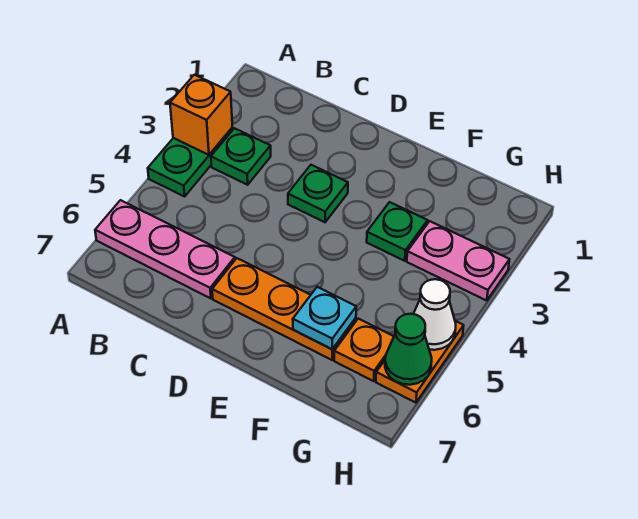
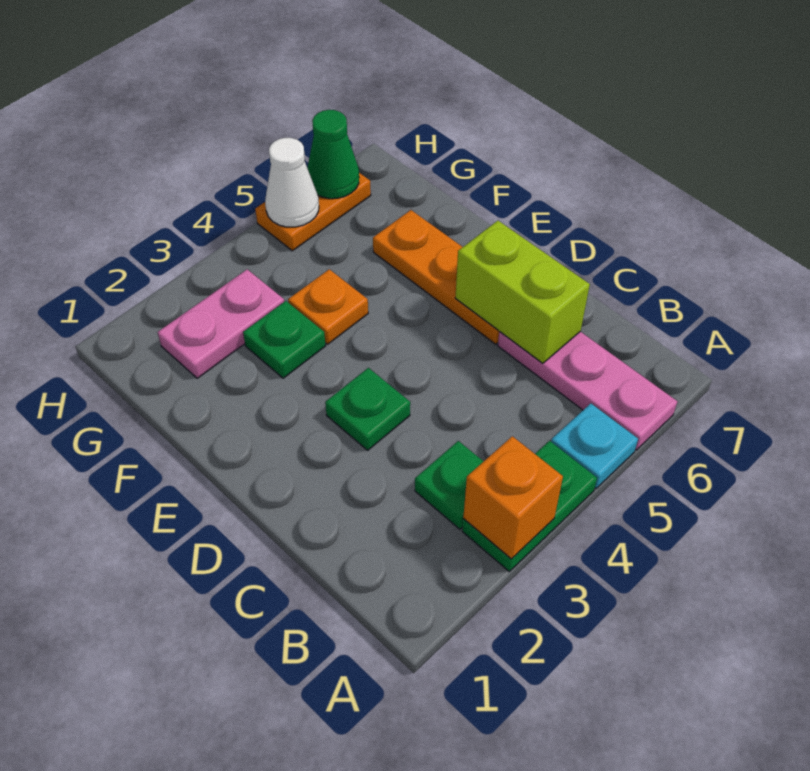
none -> lime brick C6:D6 level 2
cyan plate F6 level 2 -> cyan plate A5 level 1
pink plate G3:H3 level 1 -> pink plate G2:G3 level 1
orange plate G6 level 1 -> orange plate F4 level 1

